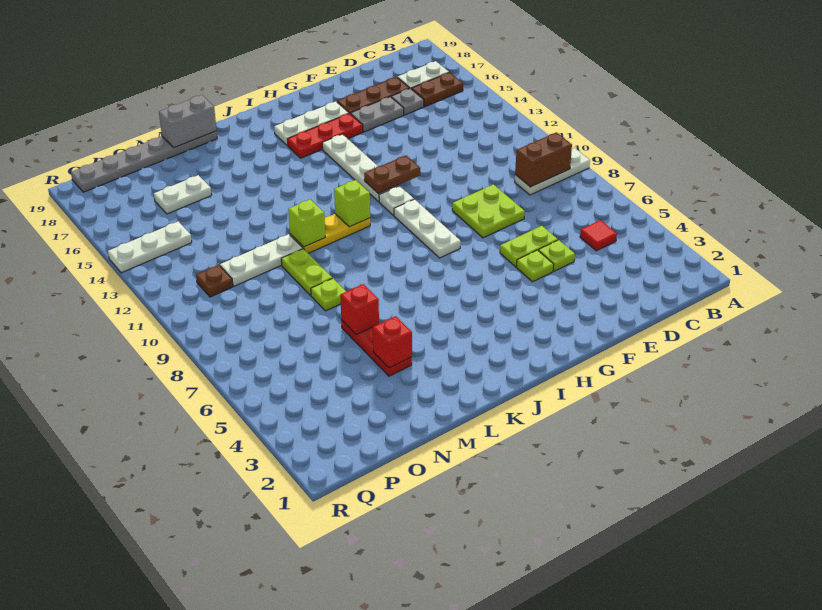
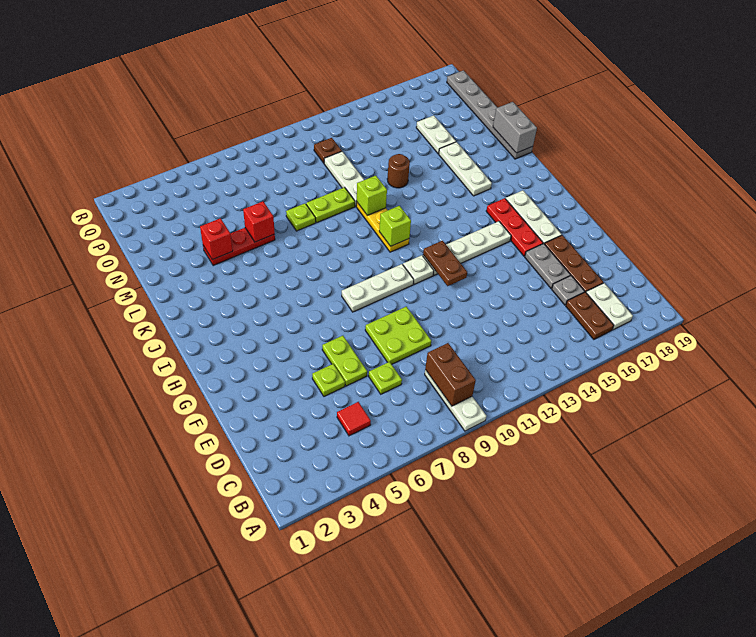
lime plate F5 level 1 -> lime plate D7 level 1
none -> brown round brick M13 level 1
white plate P14:R14 level 1 -> white plate K16:M16 level 1

